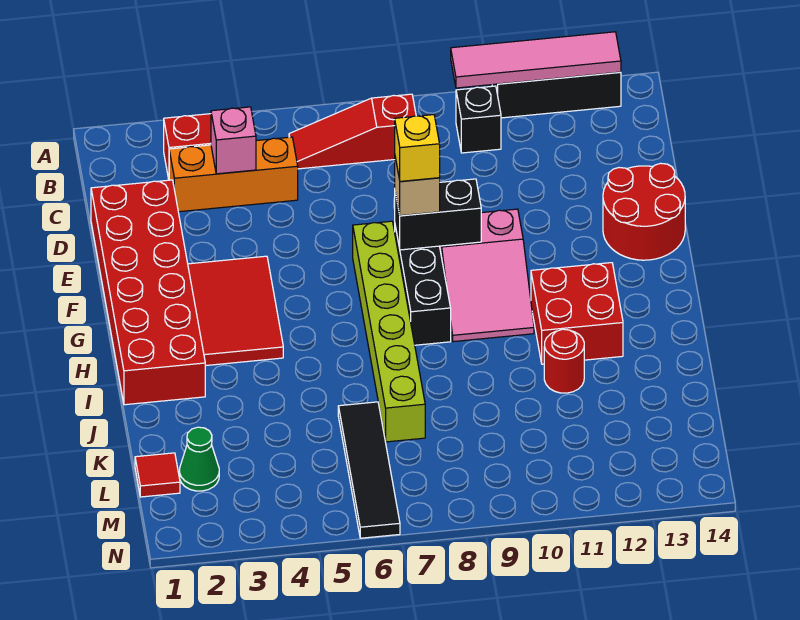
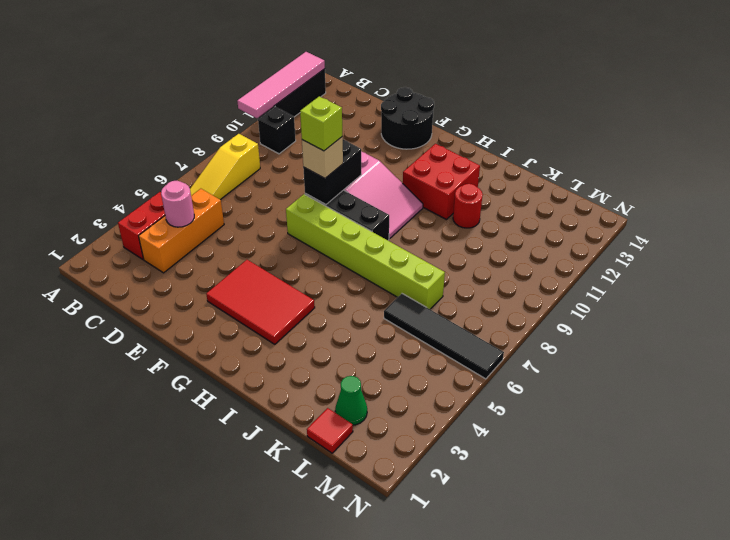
red slope B6:B8 level 1 top 8 -> yellow slope B6:B8 level 1 top 8
pink brick C4 level 2 -> pink round brick C4 level 2
red brick D1:I2 level 1 -> none
red round brick E13:F14 level 1 -> black round brick E13:F14 level 1
yellow brick F8 level 4 -> lime brick F8 level 4

